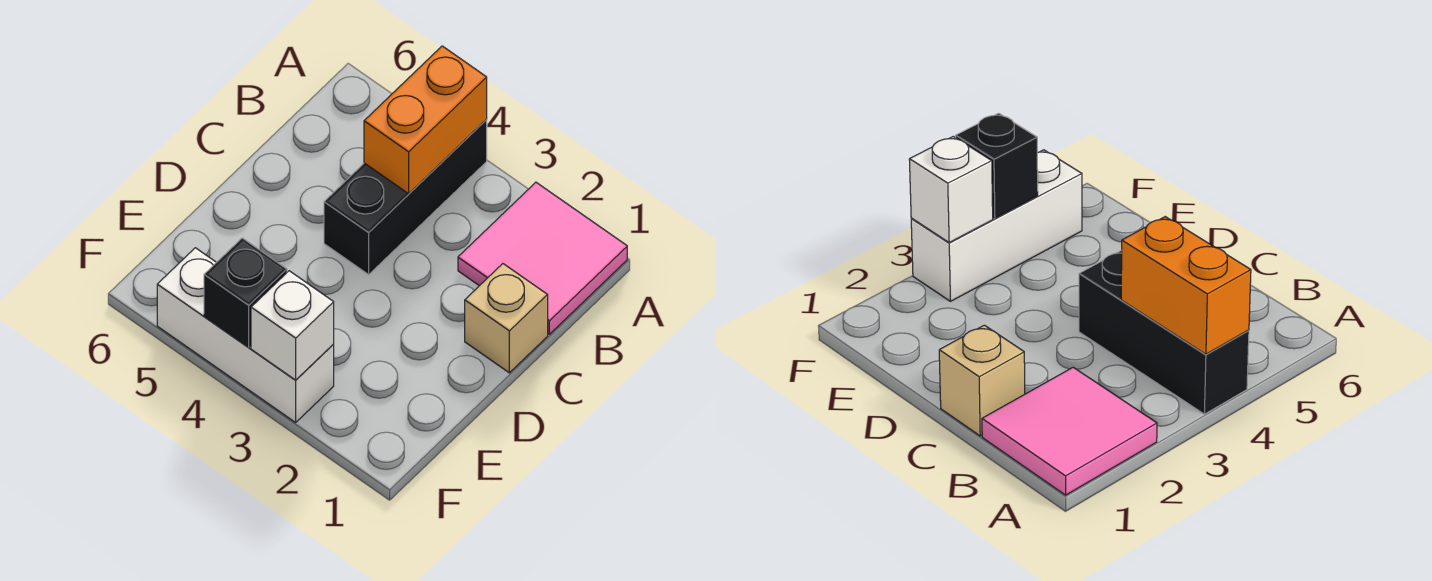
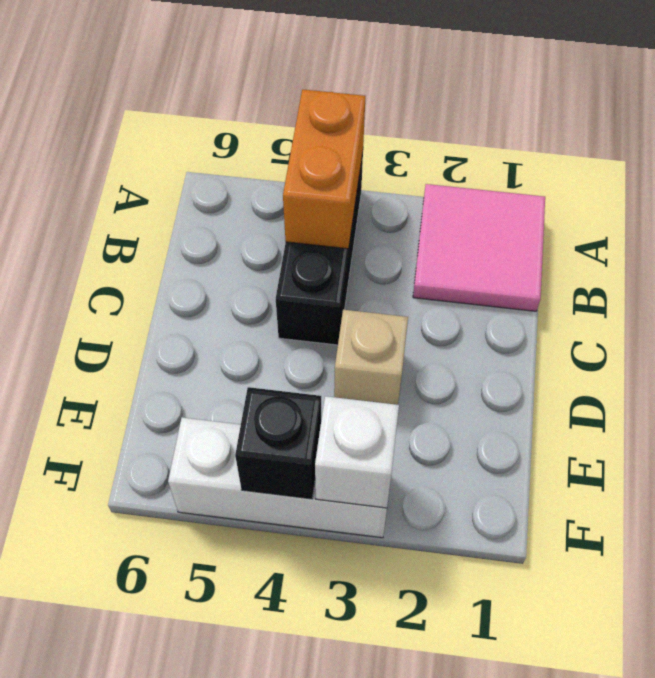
tan brick C1 level 1 -> tan brick D3 level 1

